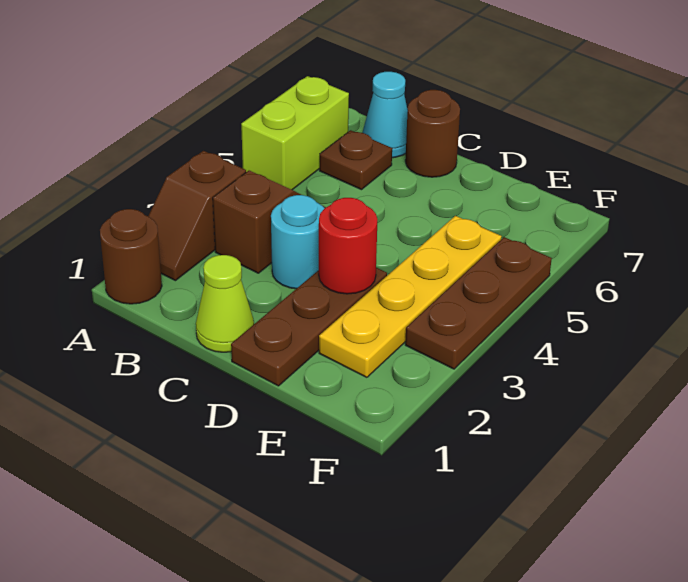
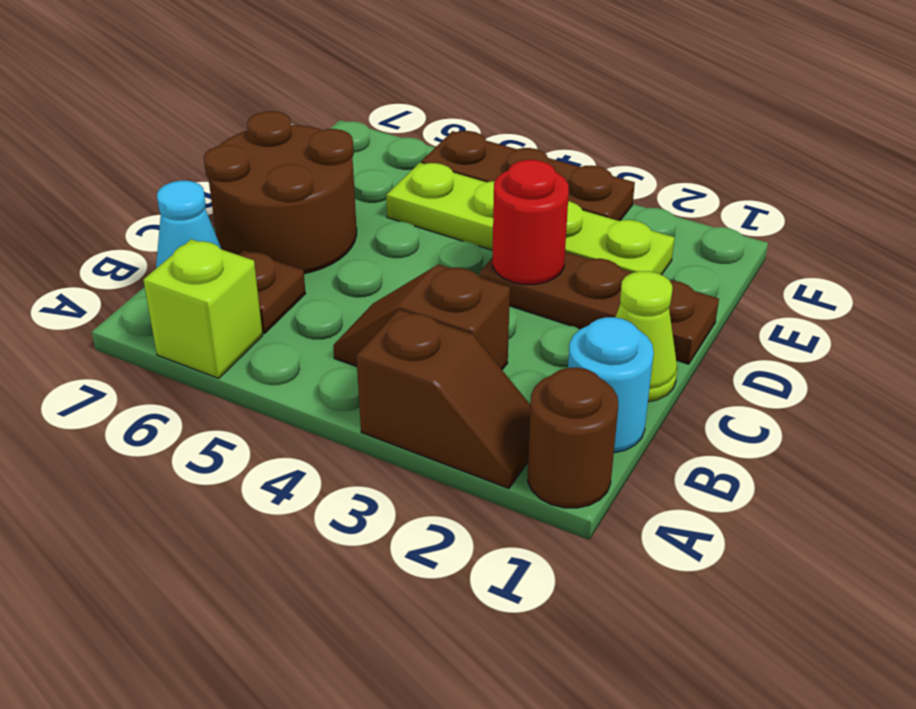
lime brick A5:A6 level 1 -> lime brick A6 level 1
cyan round brick C3 level 1 -> cyan round brick B1 level 1
brown round brick C7 level 1 -> brown round brick C6:D7 level 1
yellow plate E2:E5 level 1 -> lime plate E2:E5 level 1

